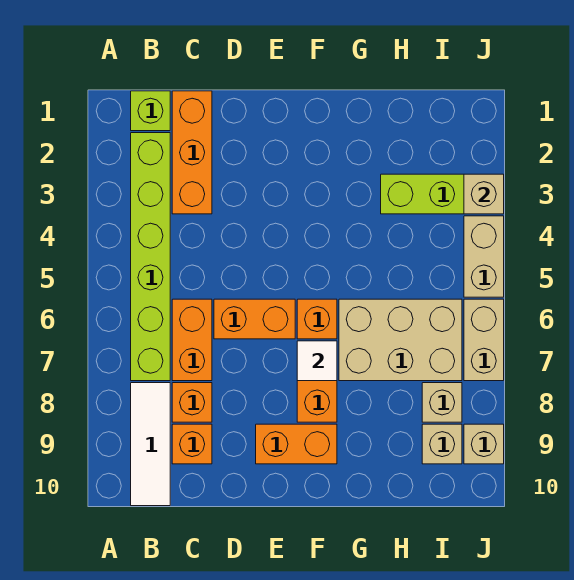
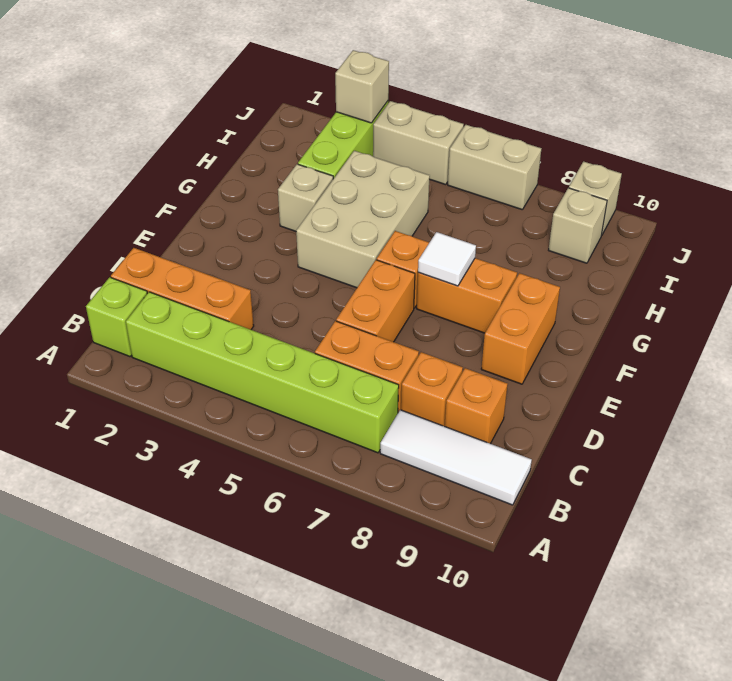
tan brick G6:I7 level 1 -> tan brick F4:H5 level 1
tan brick I8 level 1 -> tan brick G3 level 1

